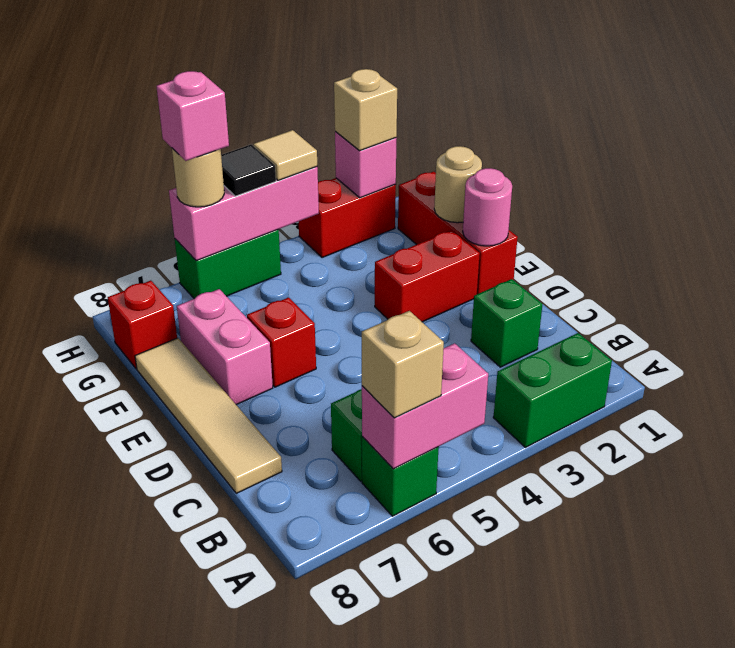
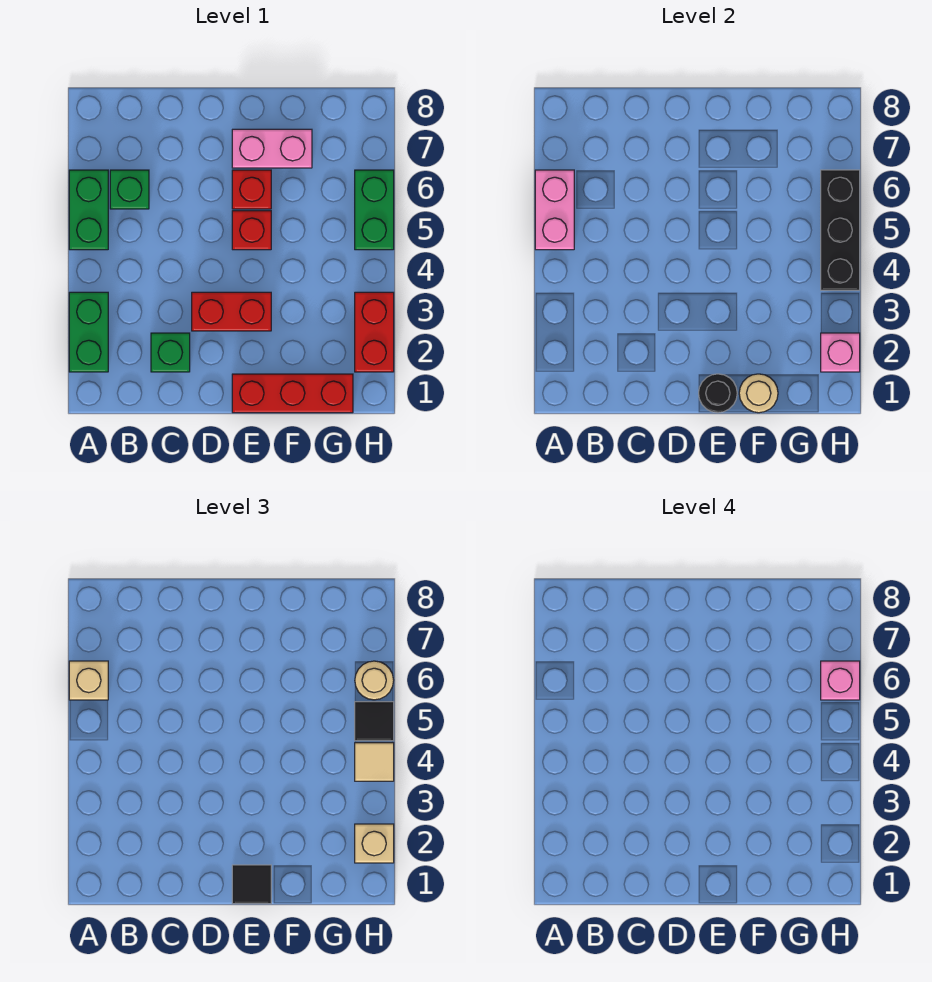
green brick A6 level 1 -> green brick A5:A6 level 1
tan tile C8:F8 level 1 -> none
pink round brick E1 level 2 -> black round brick E1 level 2
none -> black tile E1 level 3
red brick E2:E3 level 1 -> red brick D3:E3 level 1
red brick G8 level 1 -> red brick E5 level 1
pink brick H4:H6 level 2 -> black brick H4:H6 level 2

